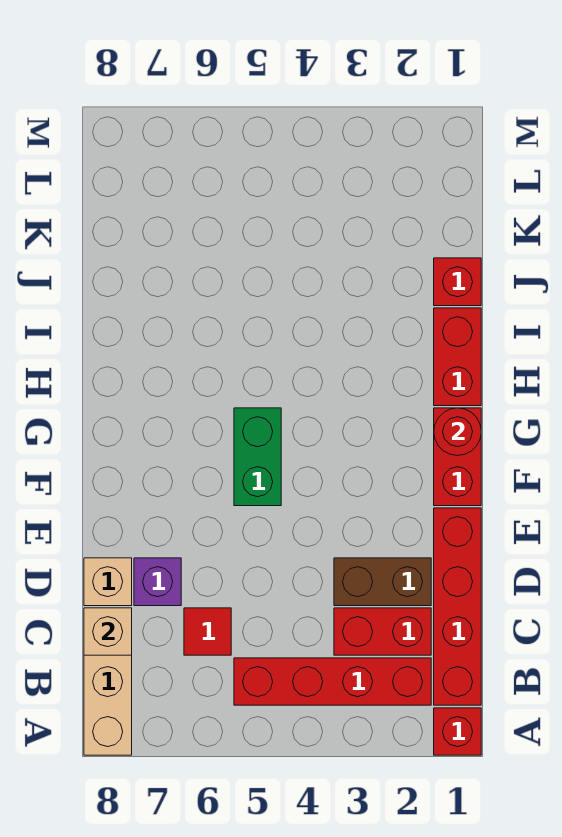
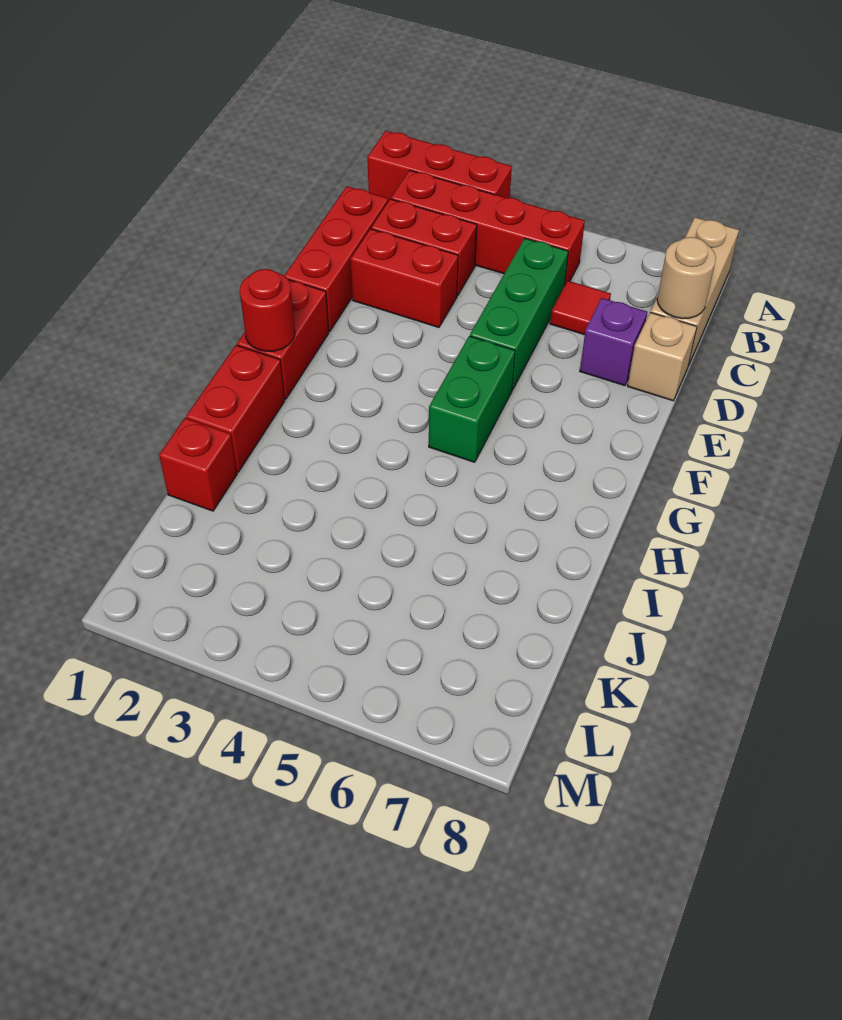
red brick A1 level 1 -> red brick A1:A3 level 1
red brick B1:E1 level 1 -> red brick C1:E1 level 1
none -> green brick C5:E5 level 1
tan brick C8 level 2 -> tan round brick C8 level 2
brown brick D2:D3 level 1 -> red brick D2:D3 level 1

